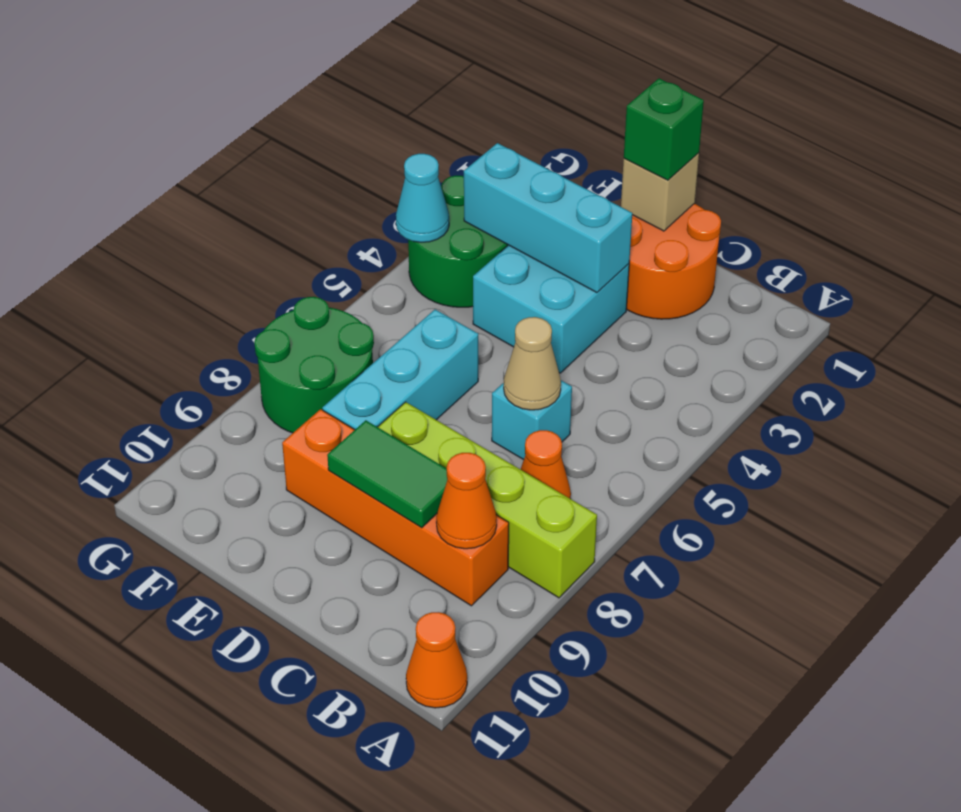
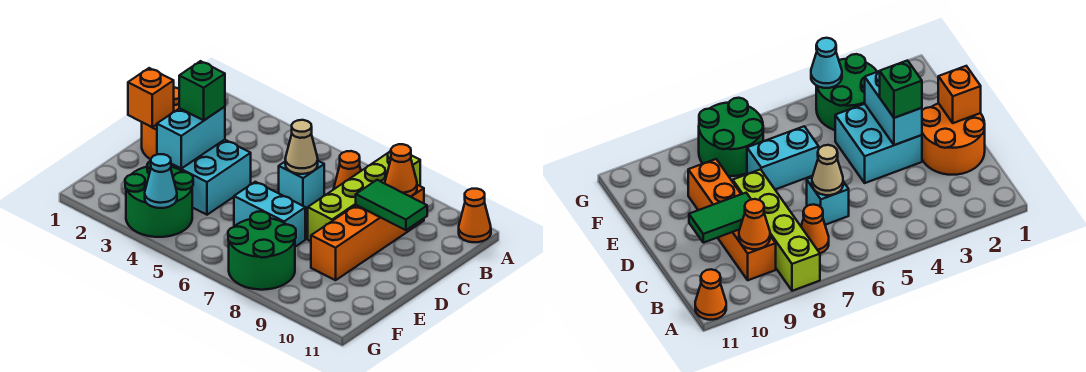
green tile C9:D9 level 2 -> green tile C9:C10 level 2
tan brick D1 level 2 -> orange brick D1 level 2
green brick D1 level 3 -> green brick D3 level 3
cyan brick D3:F3 level 2 -> cyan brick D3:E3 level 2
cyan brick E6:E8 level 1 -> cyan brick E6:E7 level 1

